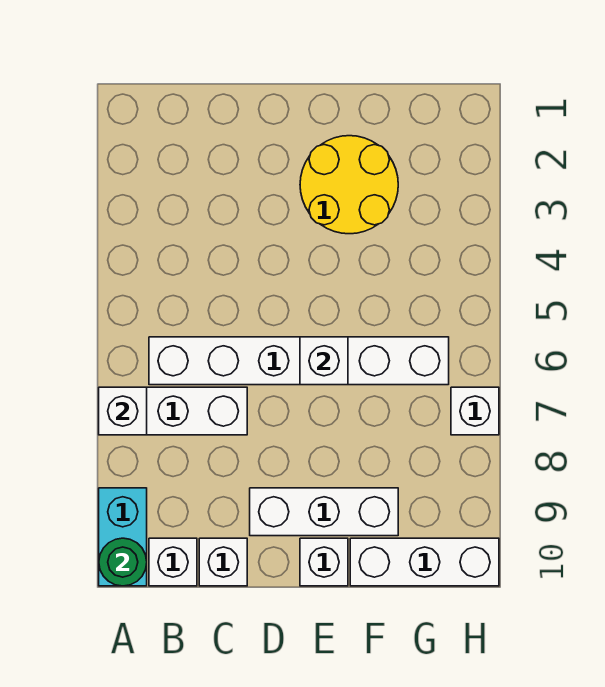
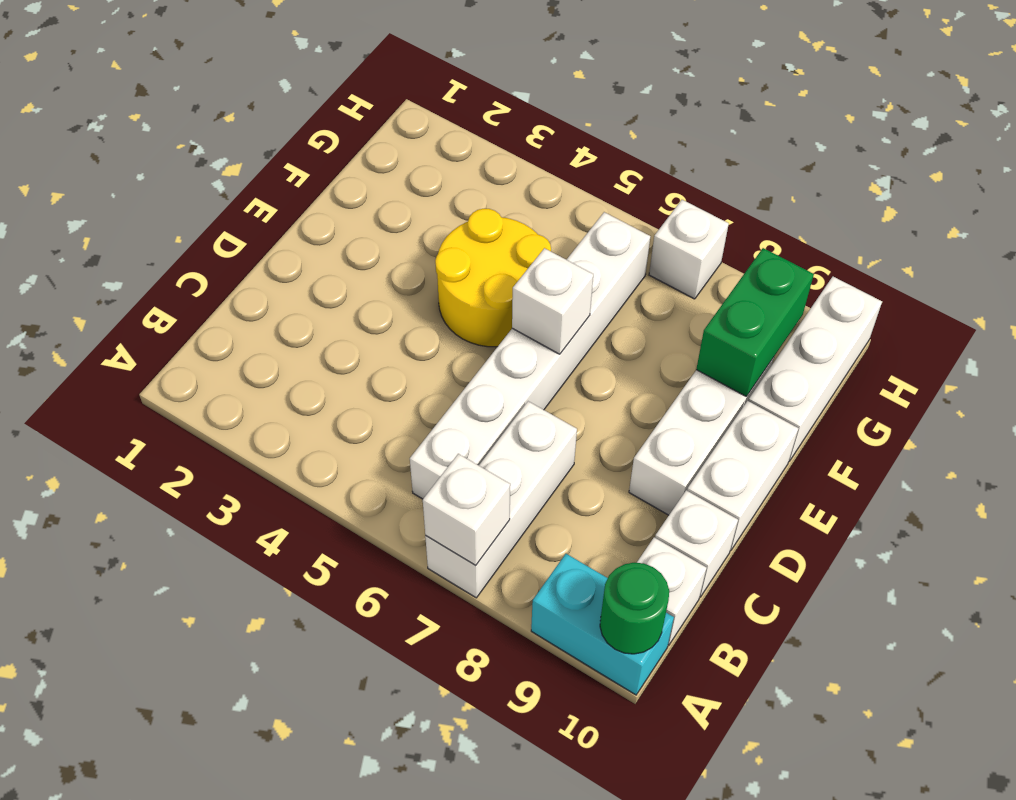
yellow round brick E2:F3 level 1 -> yellow round brick E4:F5 level 1
white brick E10 level 1 -> white brick D10:E10 level 1
none -> green brick F9:G9 level 2

